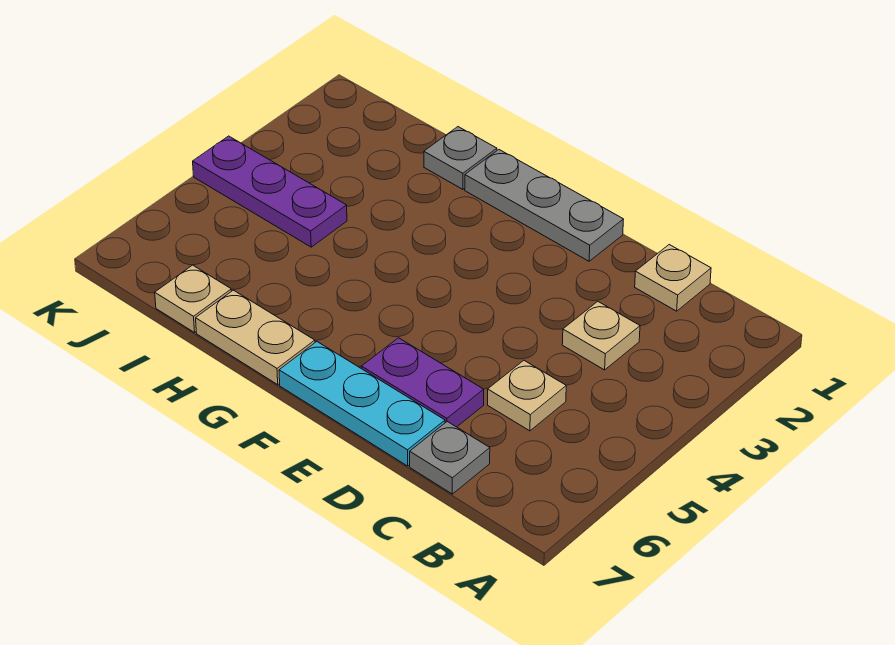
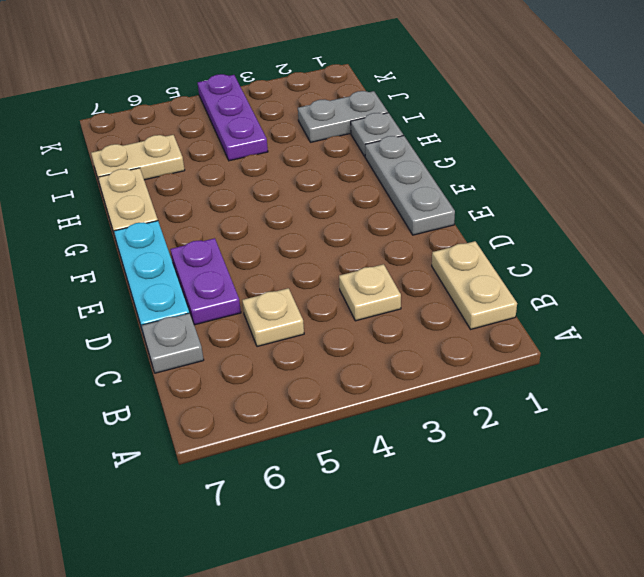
tan plate C1 level 1 -> tan plate B1:C1 level 1
none -> grey plate I1:I2 level 1
tan plate I7 level 1 -> tan plate I6:I7 level 1

